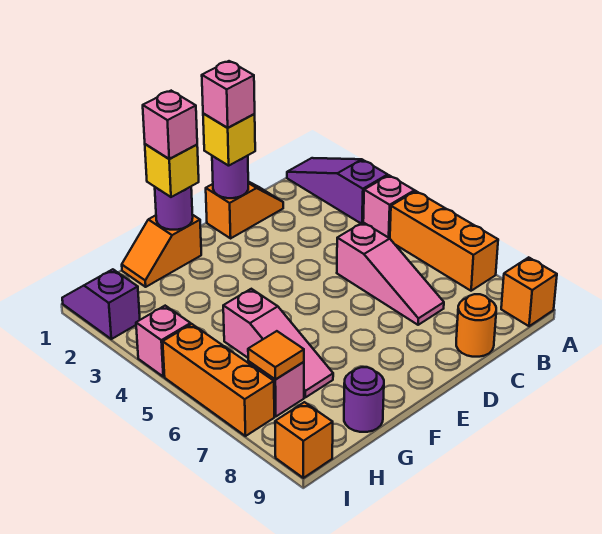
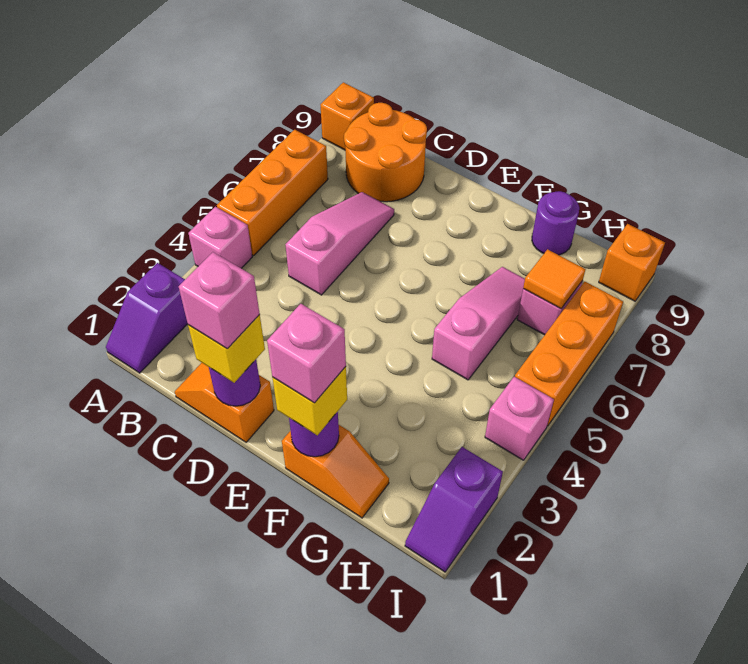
purple slope A1:A3 level 1 top 3 -> purple slope A1:A2 level 1 top 2
orange round brick C9 level 1 -> orange round brick B8:C9 level 1

